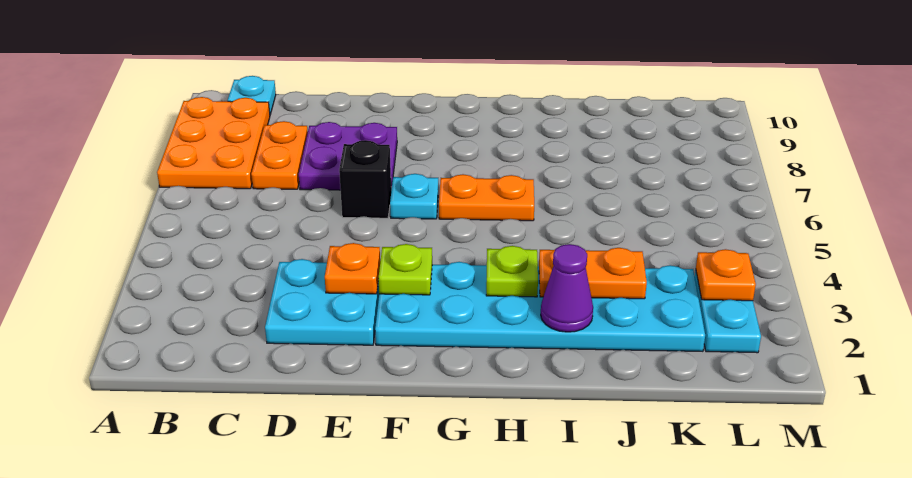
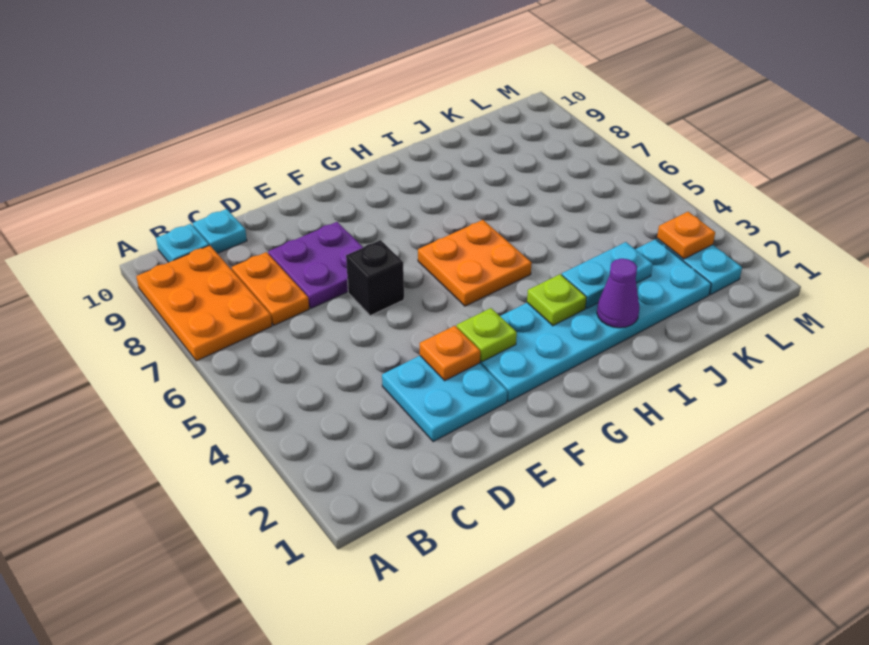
cyan plate F6 level 1 -> cyan plate C10 level 1
orange plate G6:H6 level 1 -> orange plate G5:H6 level 1
orange plate I3:J3 level 2 -> cyan plate I3:J3 level 2

